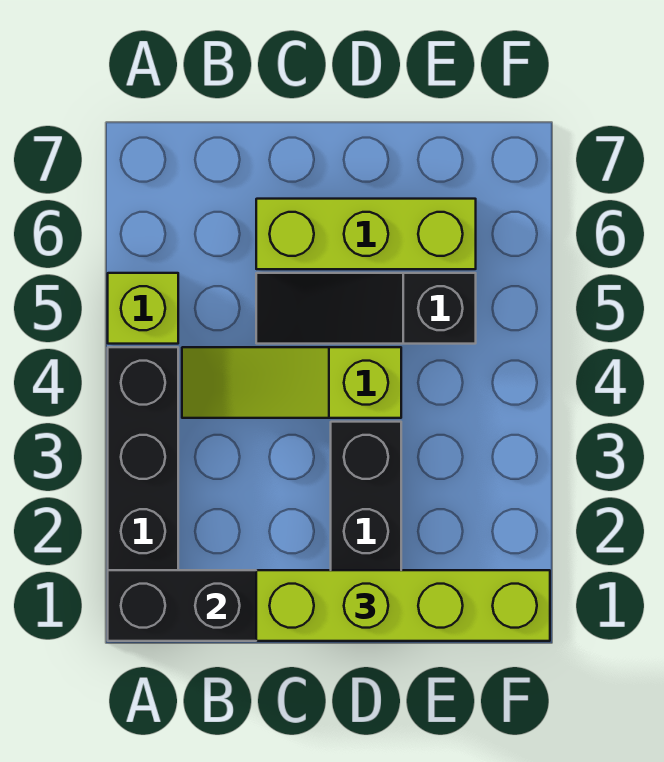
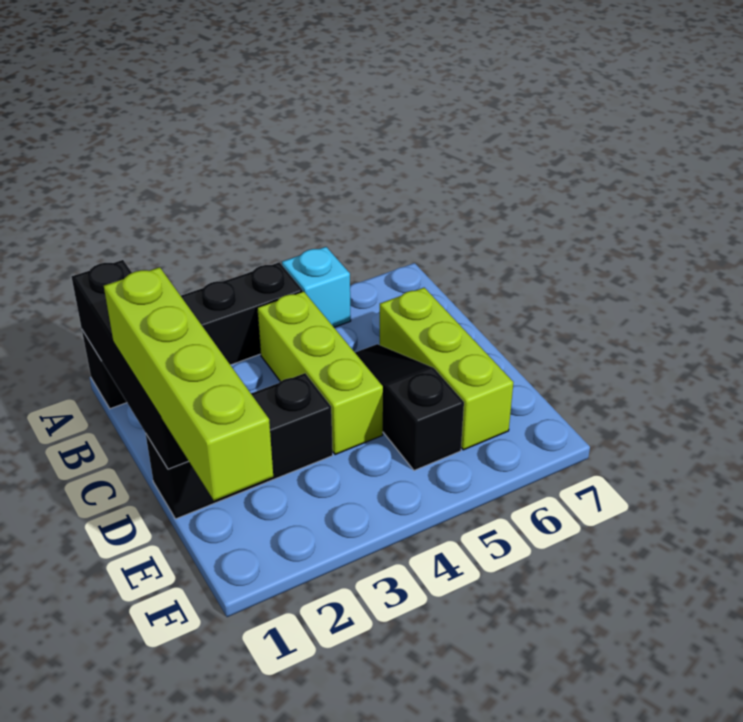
lime brick A5 level 1 -> cyan brick A5 level 1
lime slope B4:D4 level 1 top D -> lime brick B4:D4 level 1

